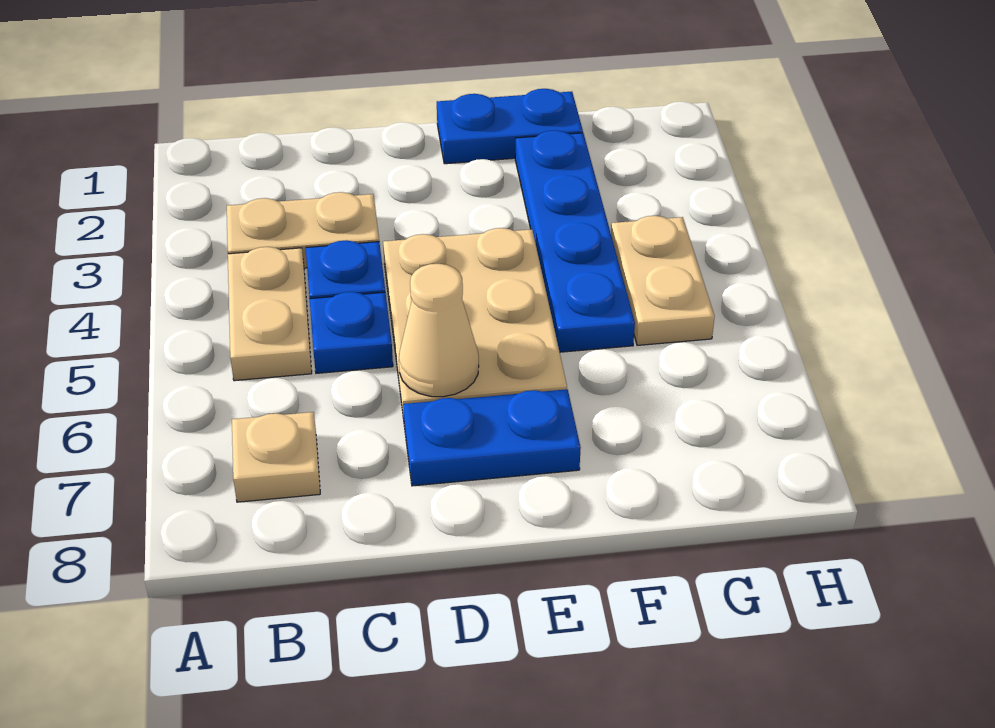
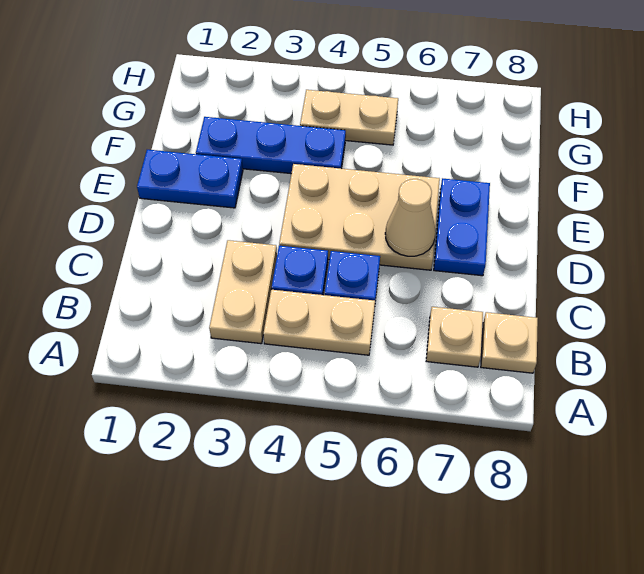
none -> tan plate B8 level 1
blue plate E1:F1 level 1 -> blue plate E1:E2 level 1
blue plate F2:F5 level 1 -> blue plate F2:F4 level 1

